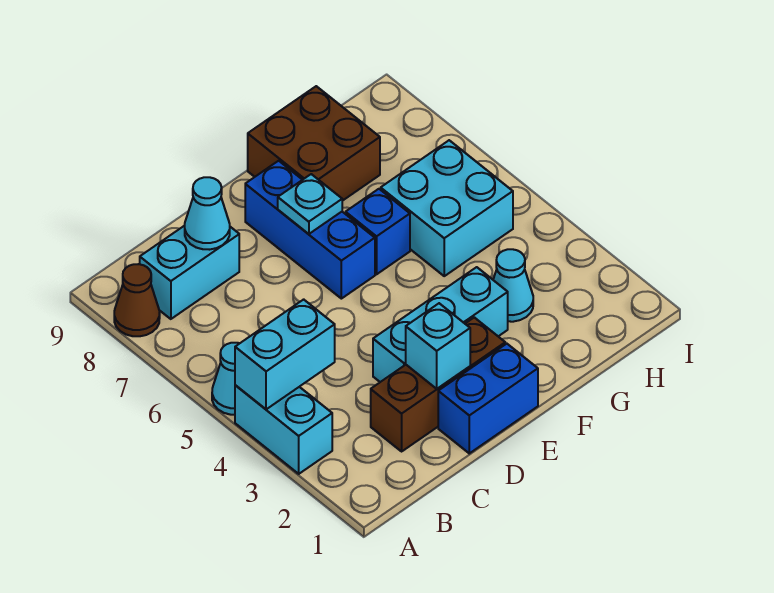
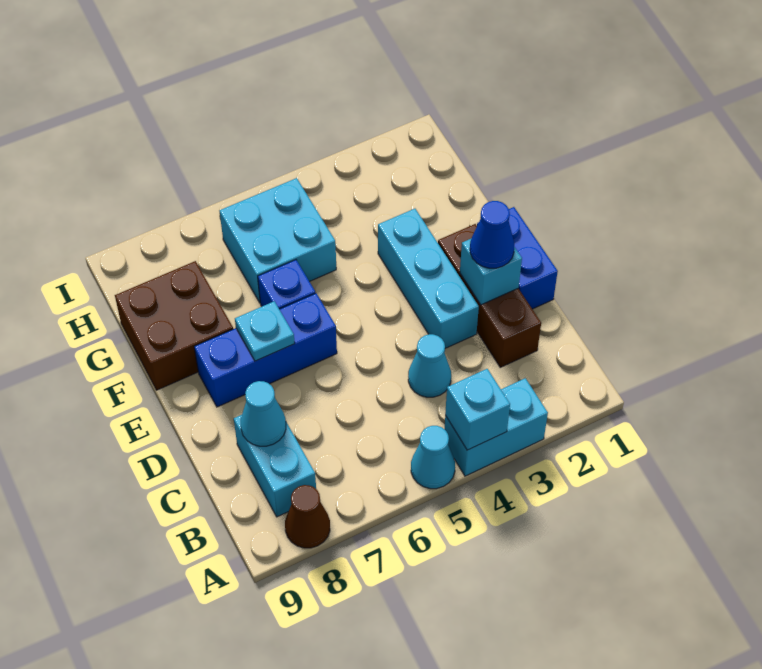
cyan brick A4:B4 level 2 -> cyan brick A4 level 2
none -> blue cone D2 level 3
cyan cone G3 level 1 -> cyan cone C4 level 1

